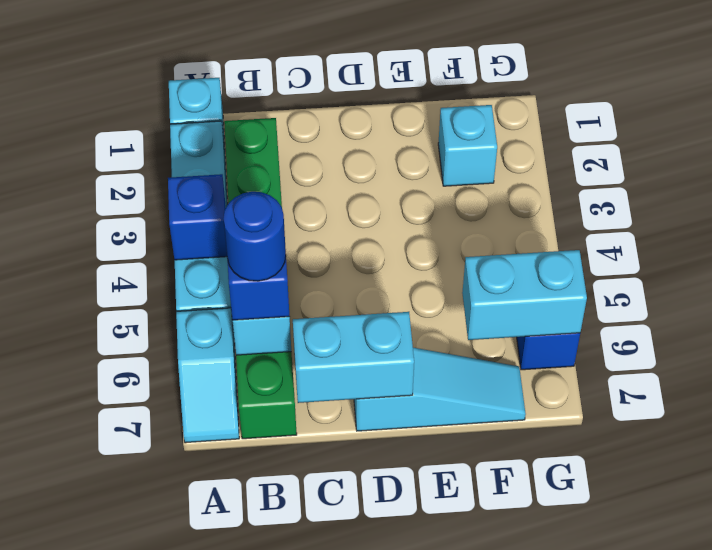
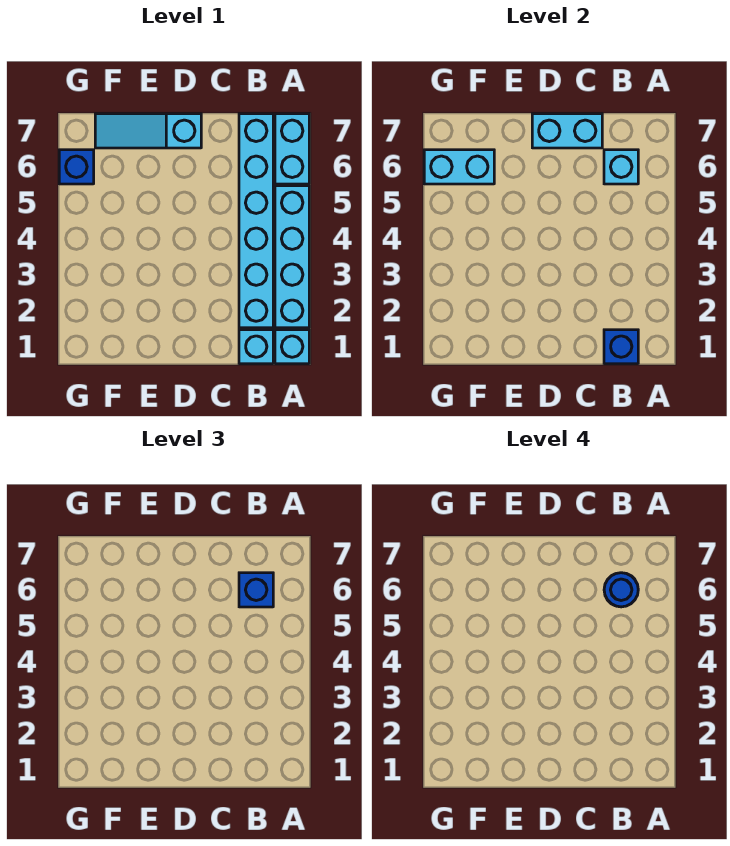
blue brick A4 level 2 -> blue brick B1 level 2
cyan slope A6:A7 level 1 top 6 -> cyan brick A6:A7 level 1
green brick B2:B7 level 1 -> cyan brick B2:B7 level 1
cyan brick F2 level 1 -> cyan brick B1 level 1

